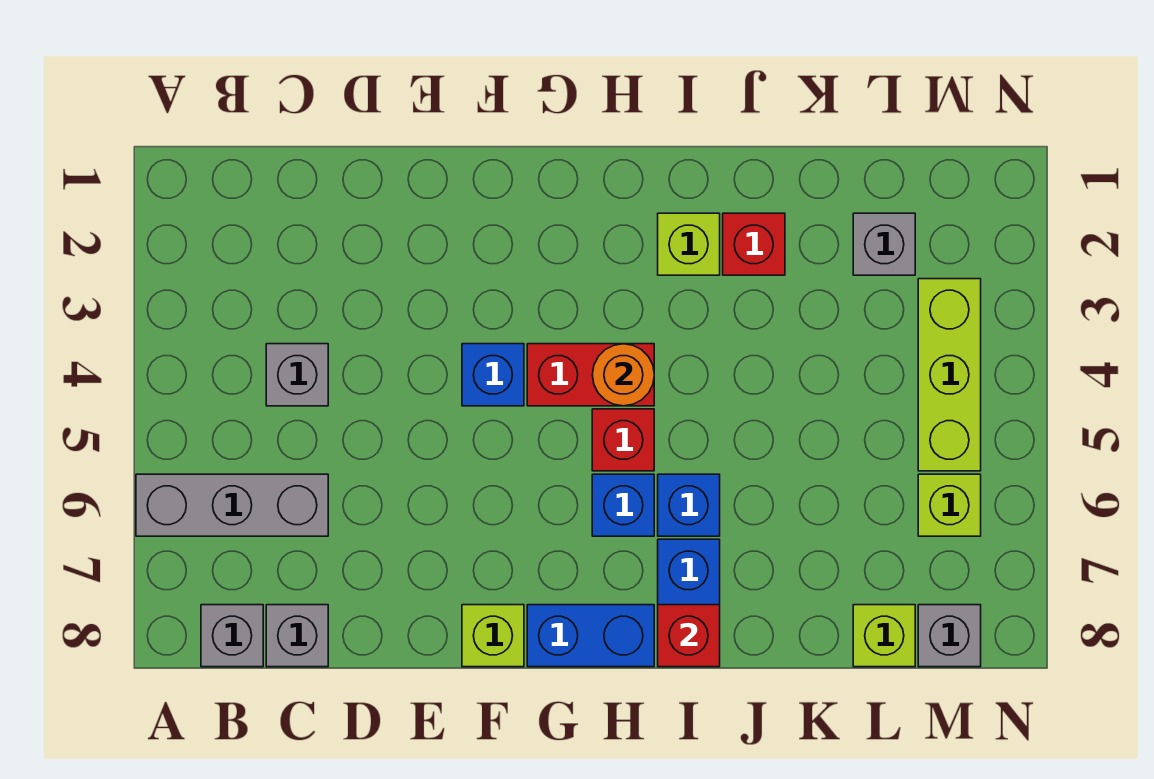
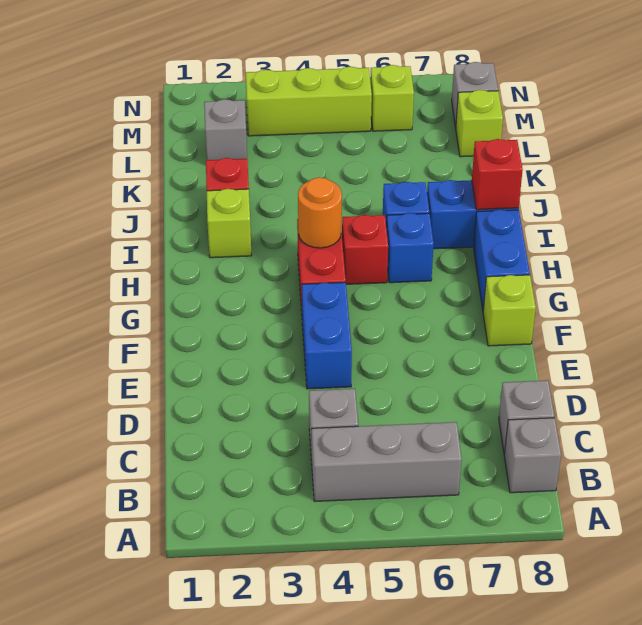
grey brick A6:C6 level 1 -> grey brick B4:B6 level 1
blue brick F4 level 1 -> blue brick E4:F4 level 1

